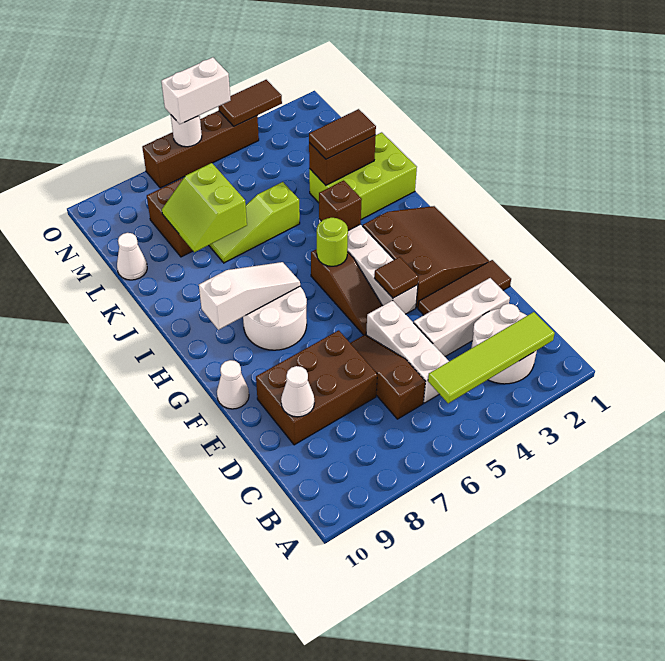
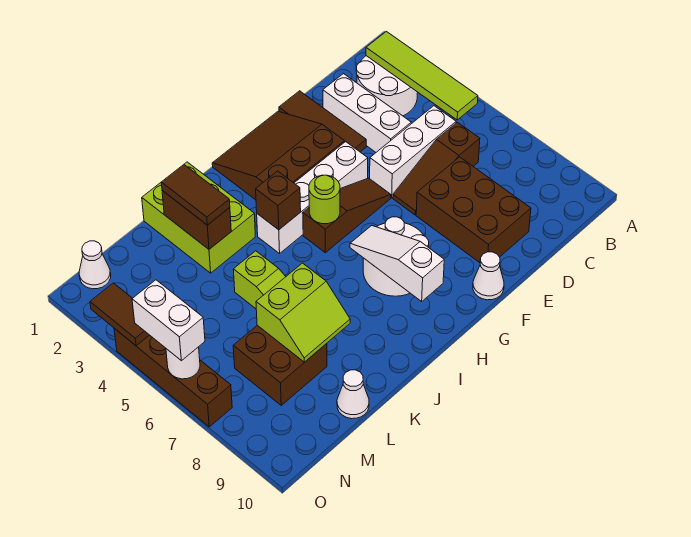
white cone D9 level 2 -> white cone N1 level 1
brown tile F4 level 2 -> none

